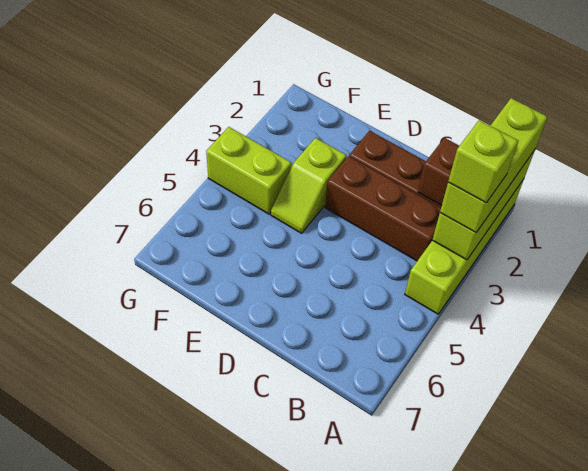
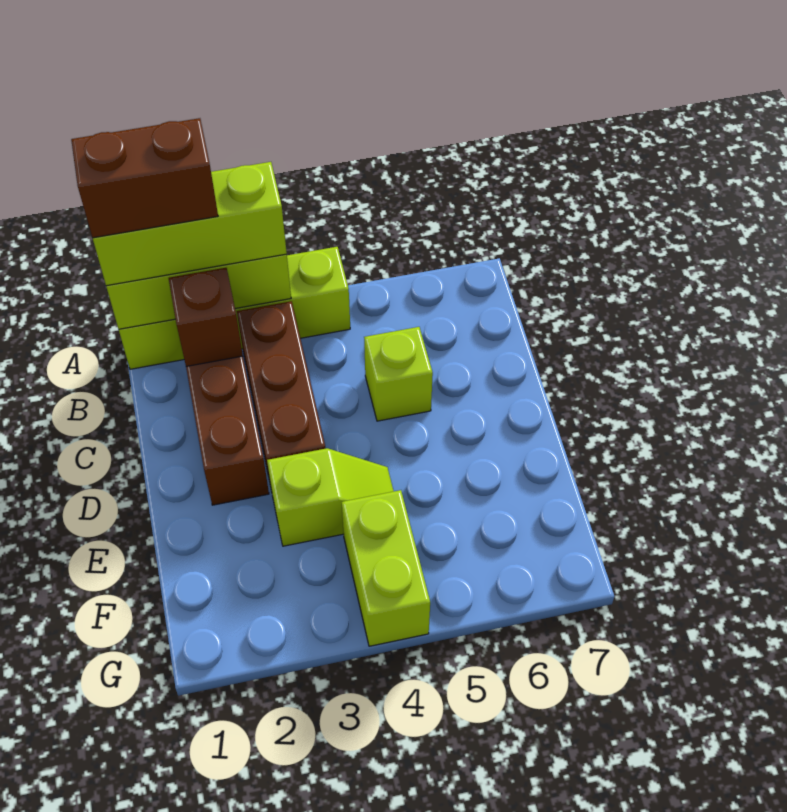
none -> brown brick A1:A2 level 4
lime brick A3 level 4 -> lime brick C5 level 1

